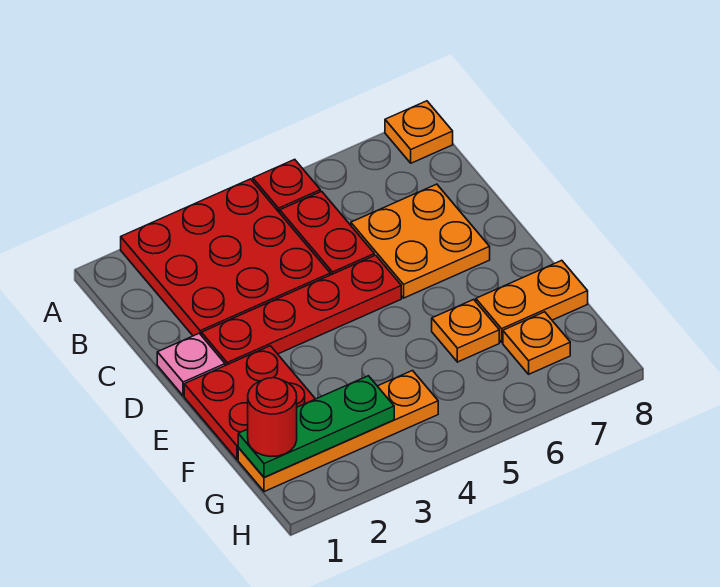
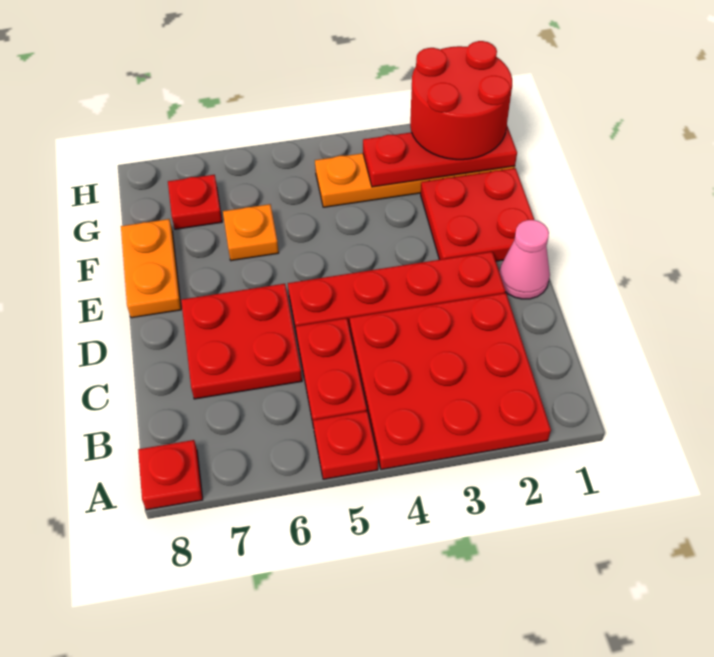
orange plate A8 level 1 -> red plate A8 level 1
orange plate C6:D7 level 1 -> red plate C6:D7 level 1
pink plate D1 level 1 -> pink cone D1 level 1
orange plate F7:F8 level 1 -> orange plate E8:F8 level 1
green plate G1:G3 level 2 -> red plate G1:G3 level 2
red round brick G1 level 3 -> red round brick G1:H2 level 3
orange plate G7 level 1 -> red plate G7 level 1

